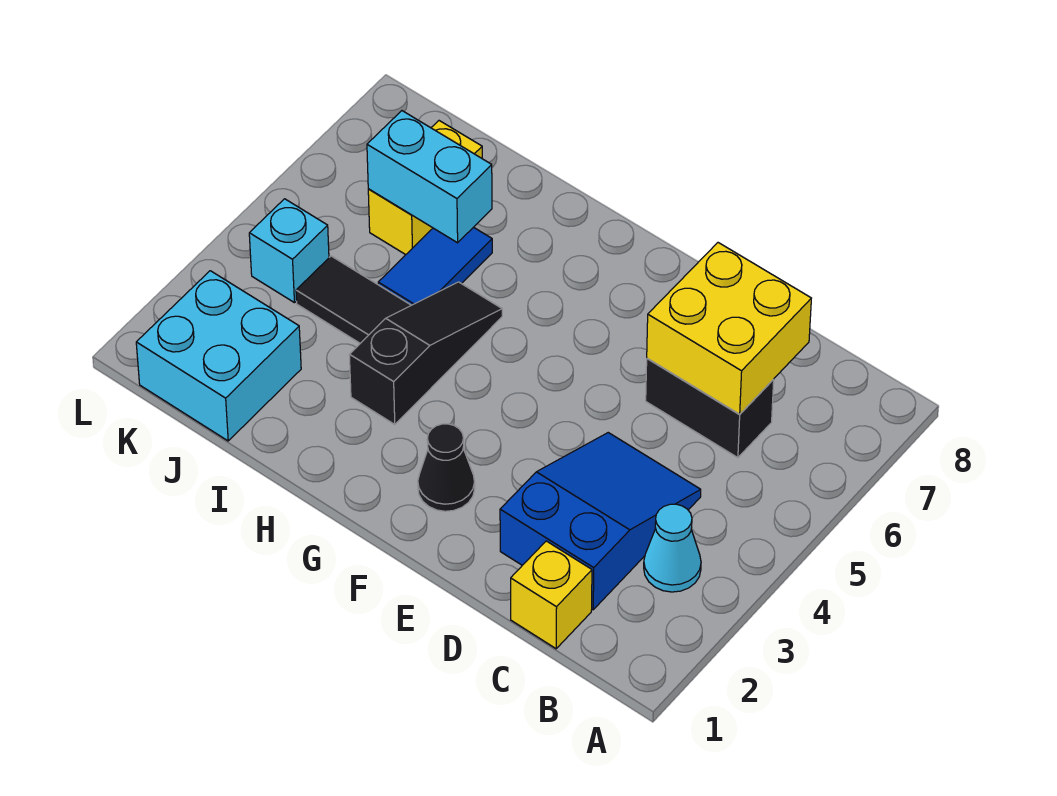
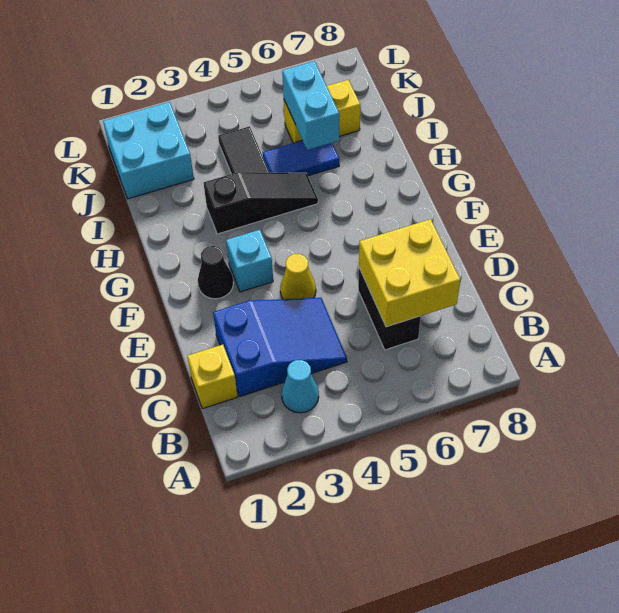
none -> yellow cone E4 level 1
cyan brick K4 level 1 -> cyan brick F3 level 1

